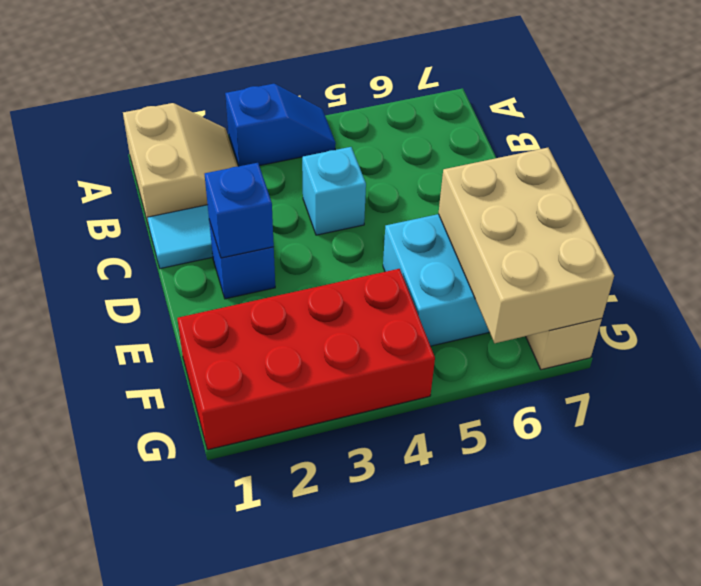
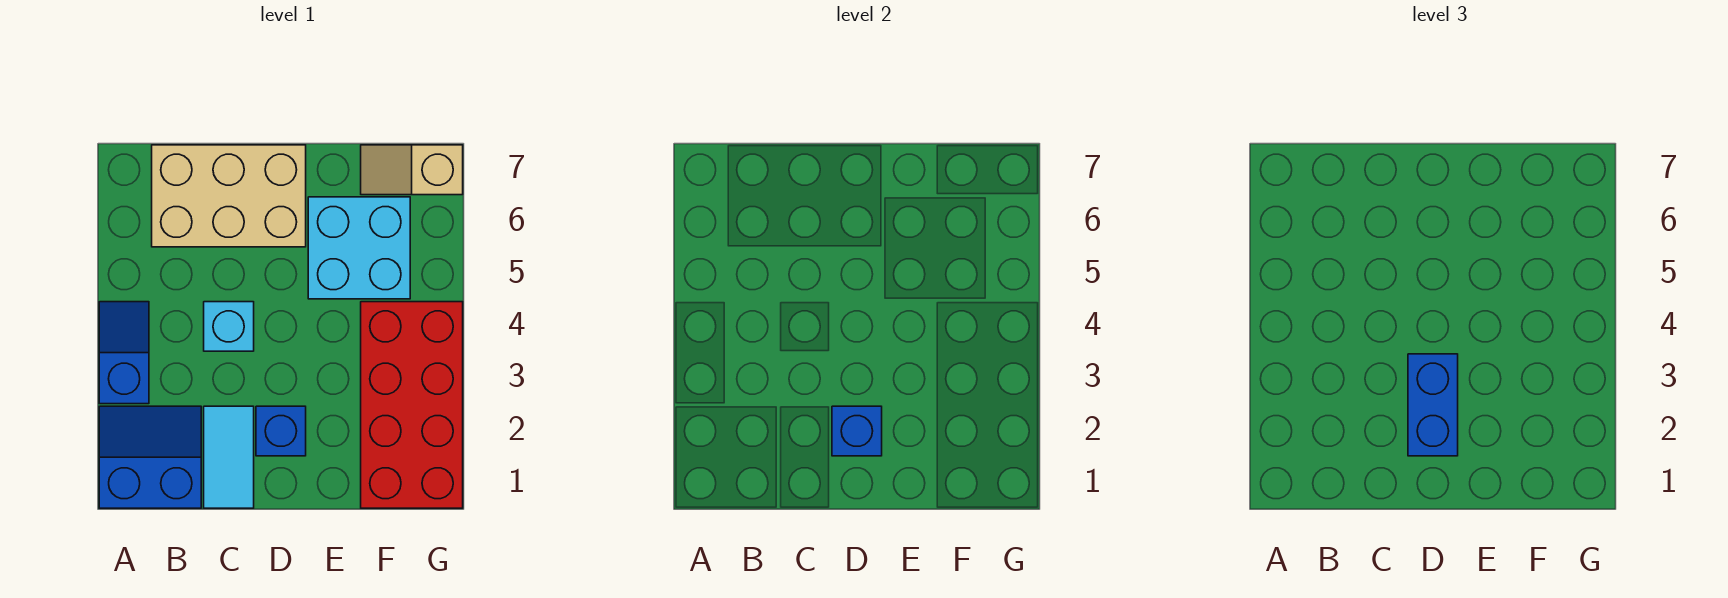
tan slope A1:B2 level 1 top 1 -> blue slope A1:B2 level 1 top 1
none -> blue brick D2:D3 level 3
tan brick E6:G7 level 2 -> tan brick B6:D7 level 1

